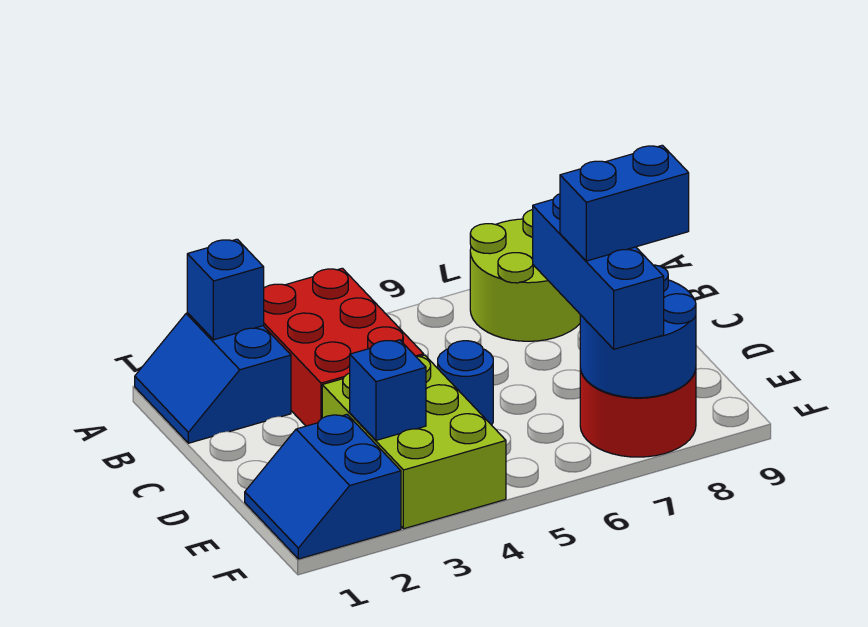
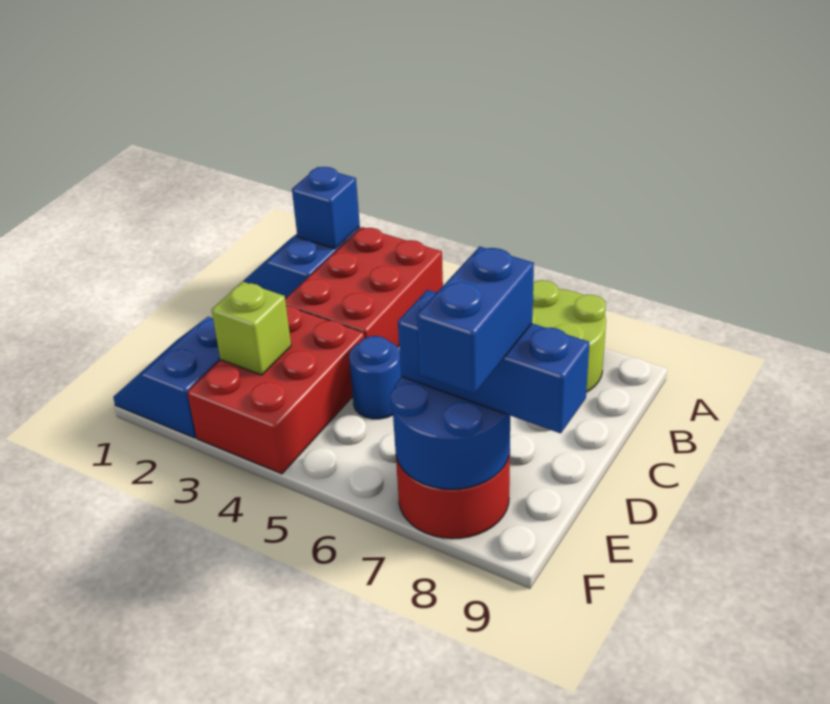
lime brick D3:F4 level 1 -> red brick D3:F4 level 1
blue brick D7:F7 level 3 -> blue brick E7:E9 level 3
blue brick E3 level 2 -> lime brick E3 level 2
blue brick E7:E8 level 4 -> blue brick E8:F8 level 4

